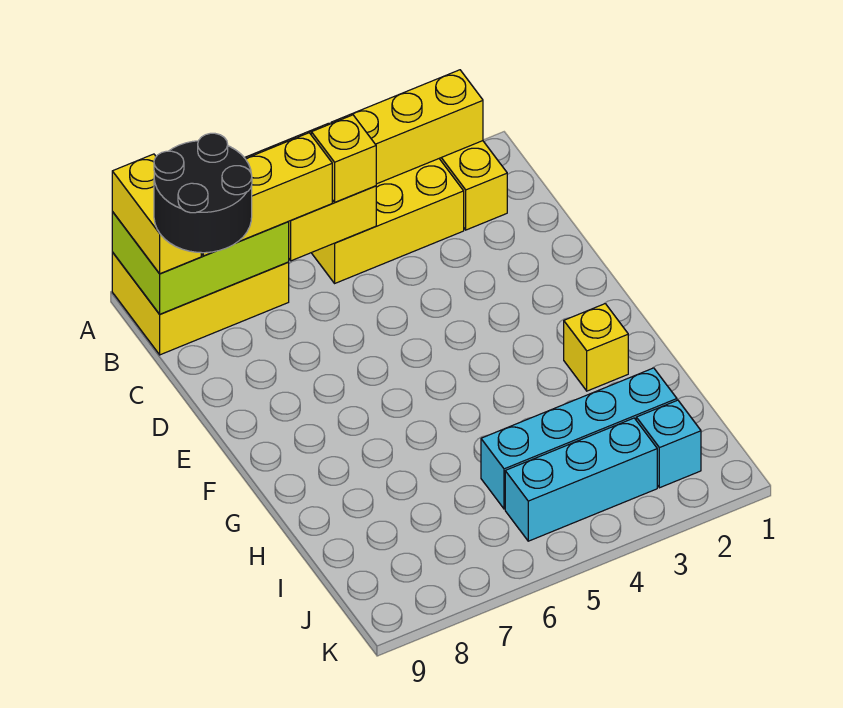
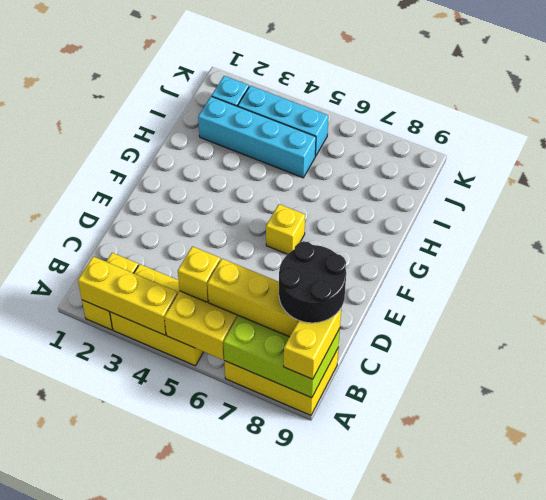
yellow brick G2 level 1 -> yellow brick F6 level 1

